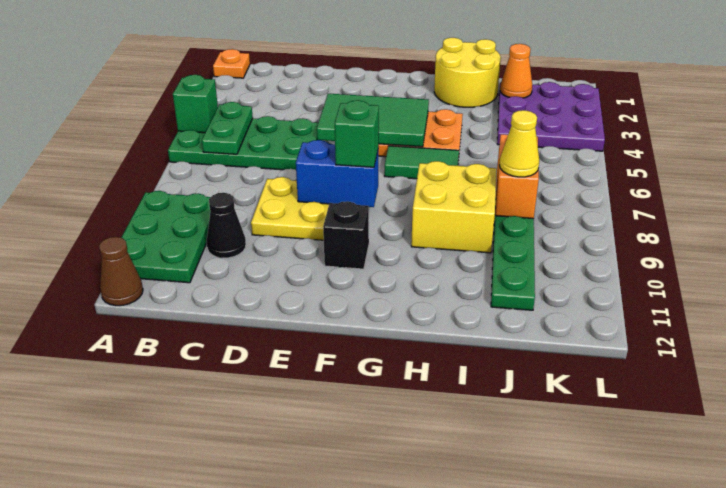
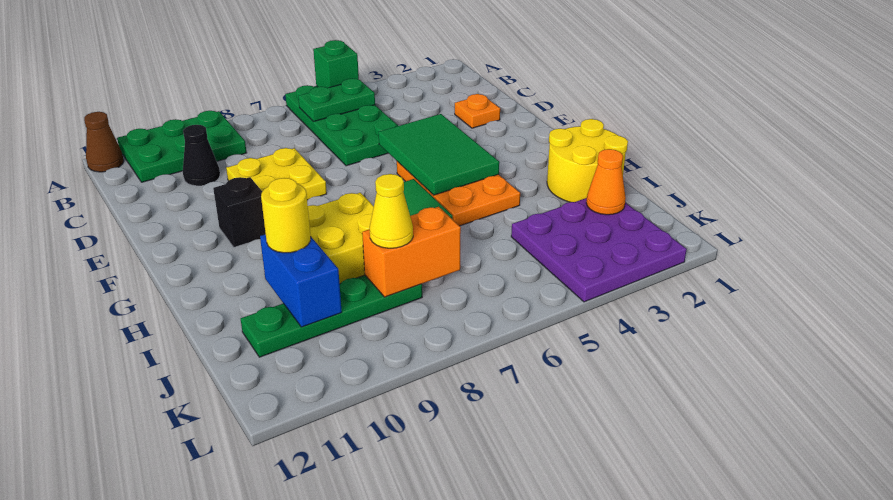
orange plate A1 level 1 -> orange plate D2 level 1
blue brick E8:F8 level 2 -> blue brick I10:J10 level 2
green brick F8 level 3 -> none
none -> yellow round brick I10 level 3

